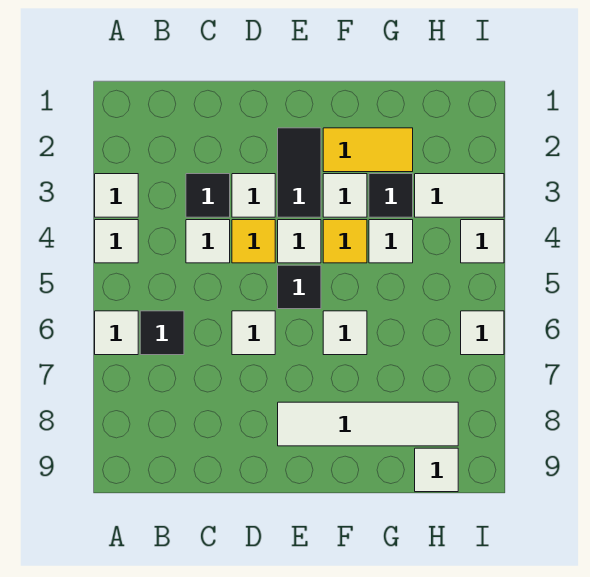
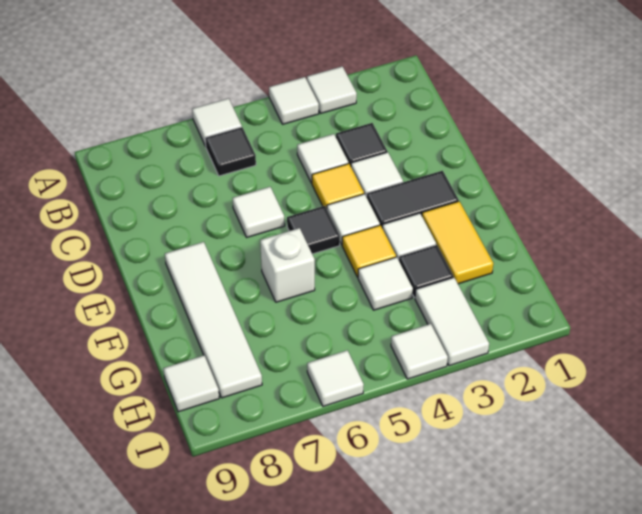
white tile F6 level 1 -> white brick F6 level 1

